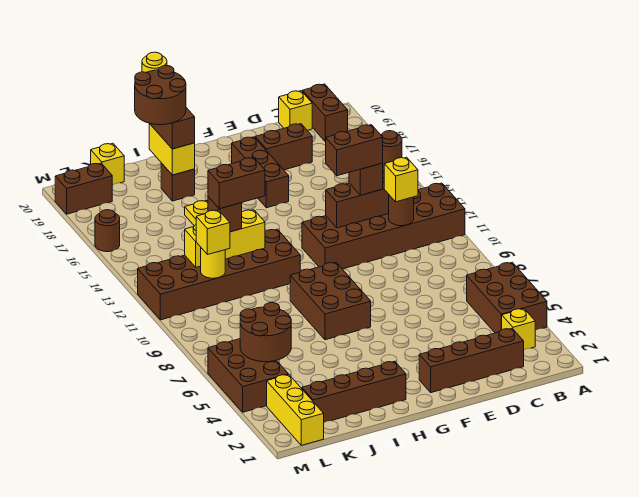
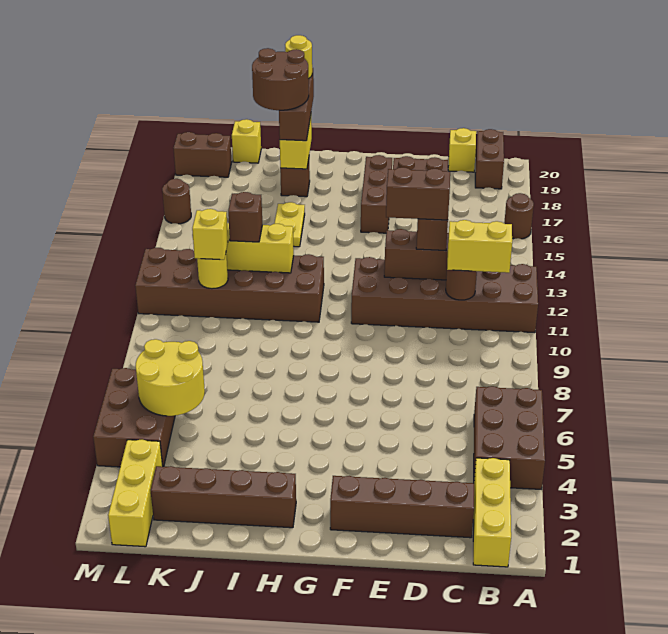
yellow brick B3 level 1 -> yellow brick B1:B3 level 1
yellow brick C11 level 3 -> yellow brick B11:C11 level 3
brown brick G7:H9 level 1 -> none
brown brick I12:J12 level 4 -> none
brown round brick K5:L6 level 2 -> yellow round brick K5:L6 level 2

